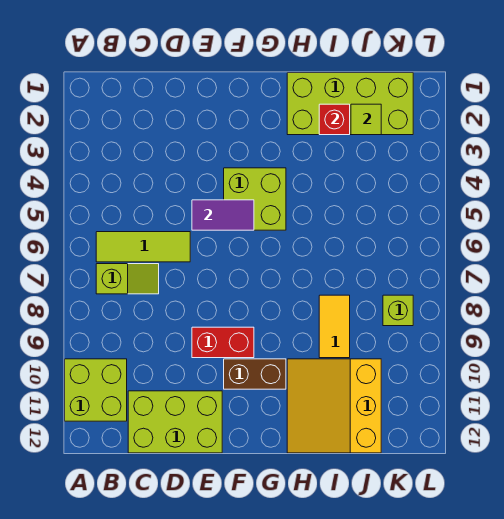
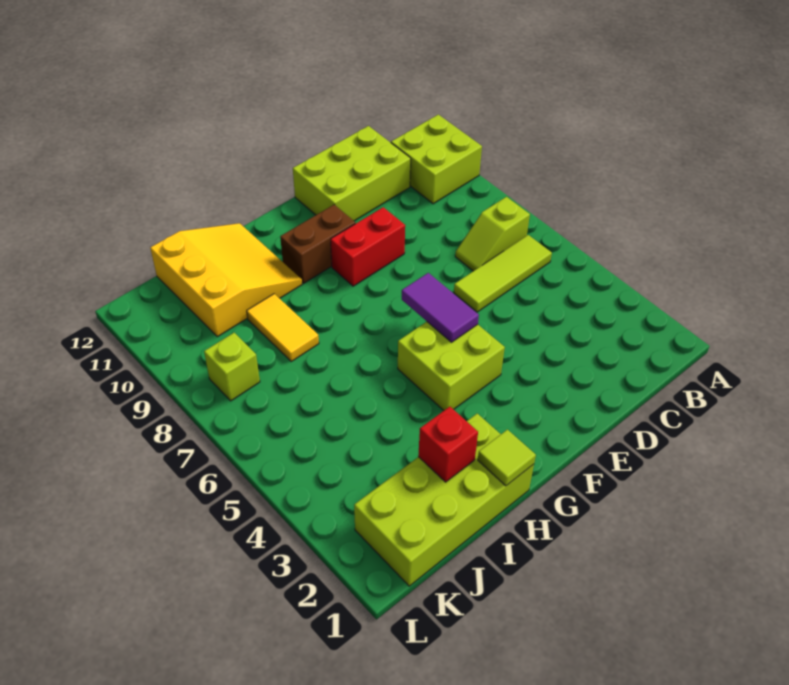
purple tile E5:F5 level 2 -> purple tile F5:F6 level 2
lime tile J2 level 2 -> lime tile H1 level 2

